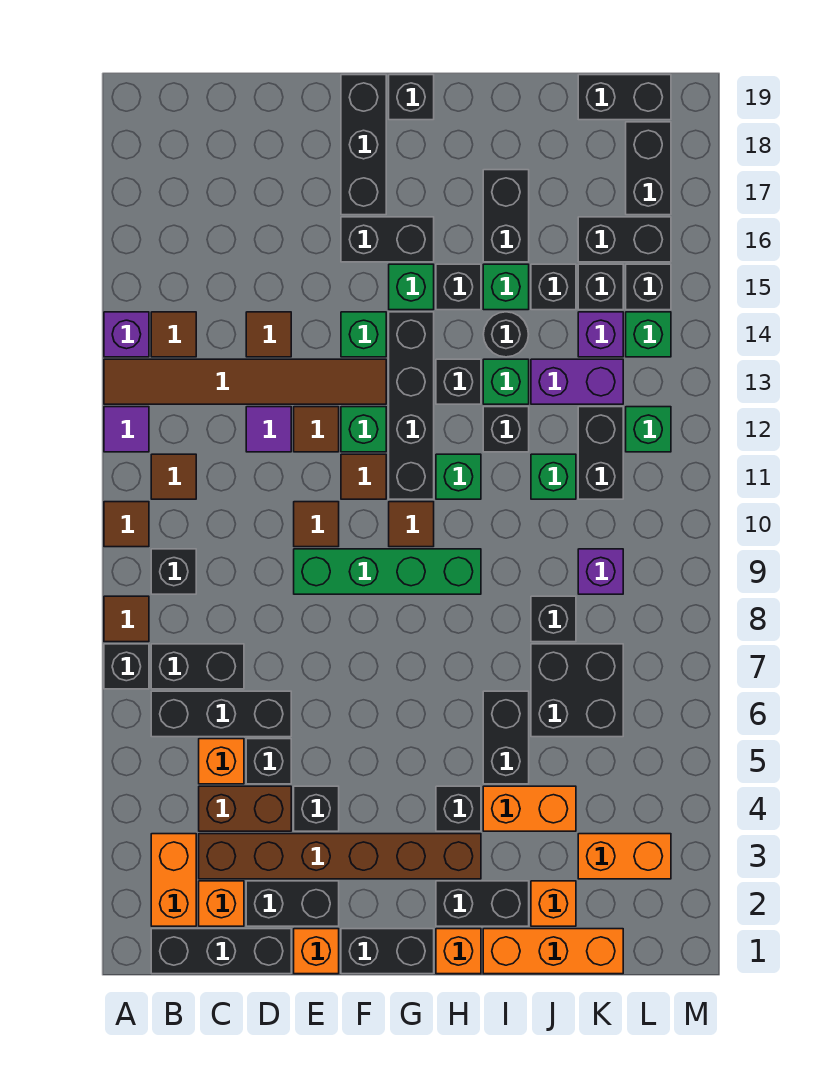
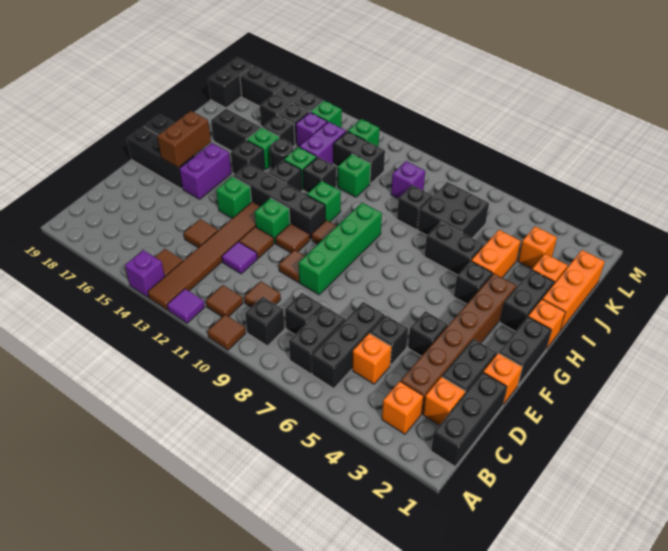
black brick A7 level 1 -> black brick C8 level 1
brown tile A8 level 1 -> brown tile C10 level 1
orange brick B2:B3 level 1 -> orange brick B3 level 1
brown brick C4:D4 level 1 -> brown brick F17:G17 level 2
black brick F16:G16 level 1 -> purple brick F16:G16 level 1
green brick G15 level 1 -> none
orange brick K3:L3 level 1 -> orange brick K3 level 1

